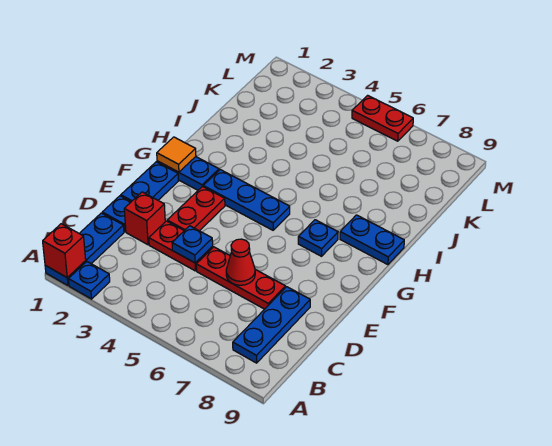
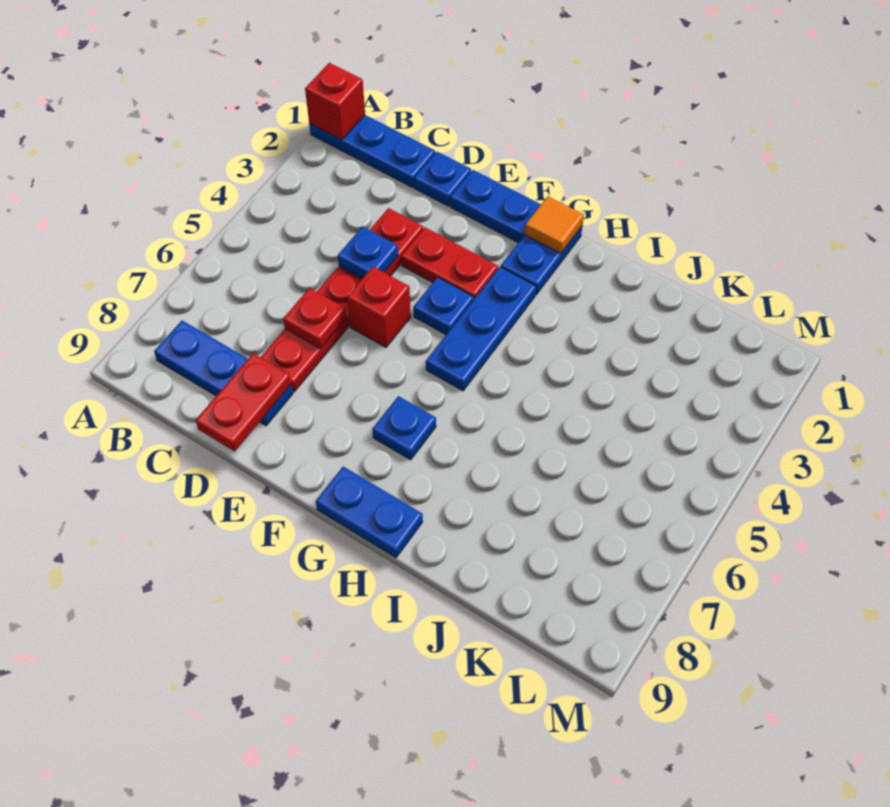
blue plate A2 level 1 -> blue plate F4 level 1
red brick D2 level 1 -> red brick E5 level 1
red cone D6 level 2 -> red plate D6 level 2
blue plate H8:H9 level 1 -> blue plate G9:H9 level 1
red plate M5:M6 level 1 -> red plate D8:D9 level 2

